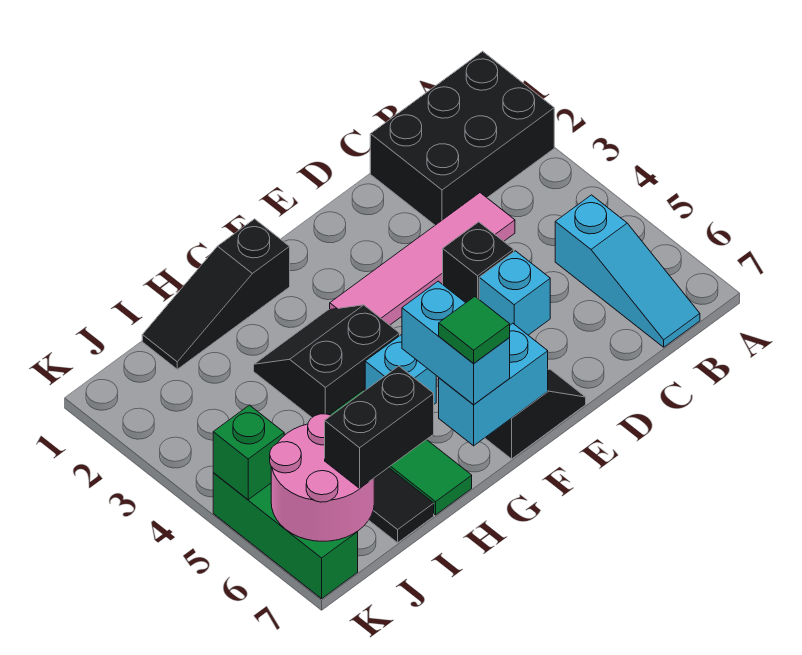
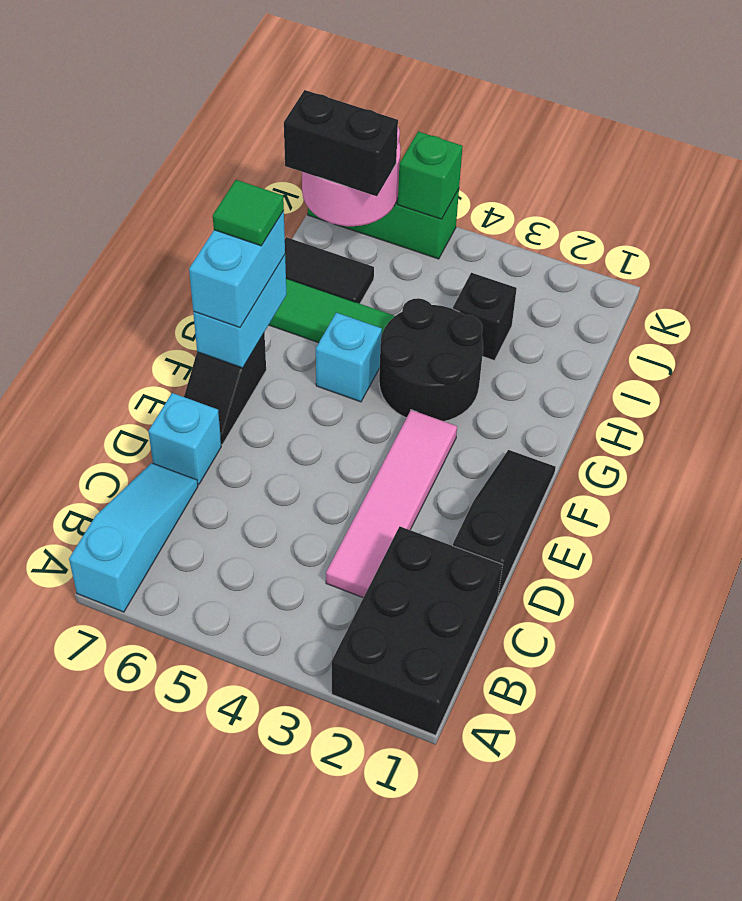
cyan slope B5:B7 level 1 top 5 -> cyan slope A7:C7 level 1 top A
black brick D4 level 1 -> black brick I3 level 1
cyan brick D5 level 1 -> cyan brick D7 level 1
black slope G1:I1 level 1 top G -> black slope D1:F1 level 1 top D
black slope G3:H4 level 1 top 4 -> black round brick G3:H4 level 1
cyan brick G6:G7 level 3 -> cyan brick F7:G7 level 3
black brick I7:J7 level 3 -> black brick J6:J7 level 3

